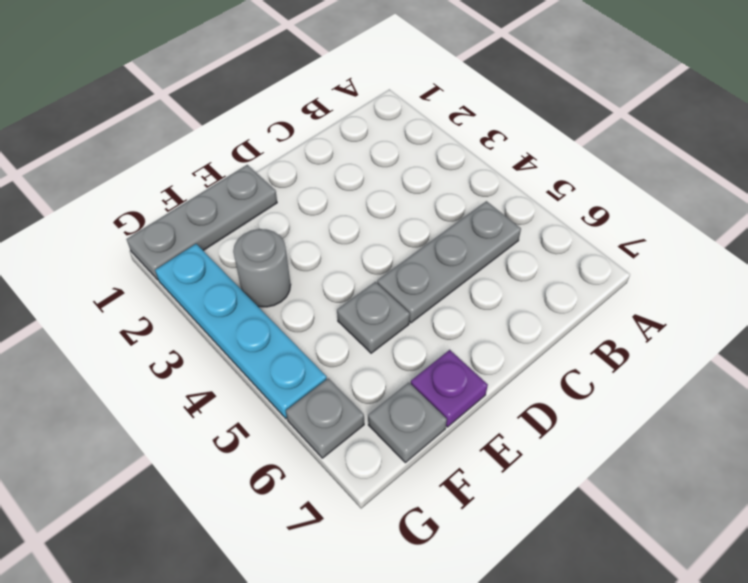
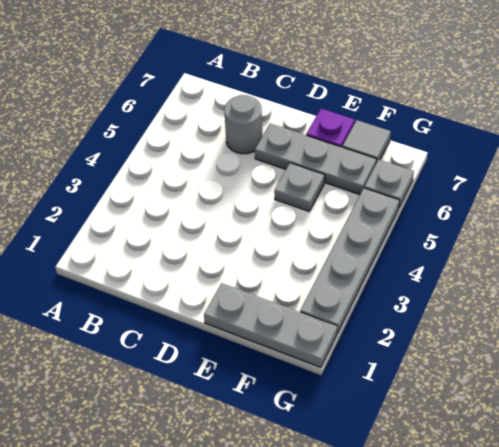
grey plate B5:D5 level 1 -> grey plate D6:F6 level 1
grey round brick F3 level 1 -> grey round brick C6 level 1
grey plate F7 level 1 -> grey tile F7 level 1
cyan plate G2:G5 level 1 -> grey plate G2:G5 level 1

